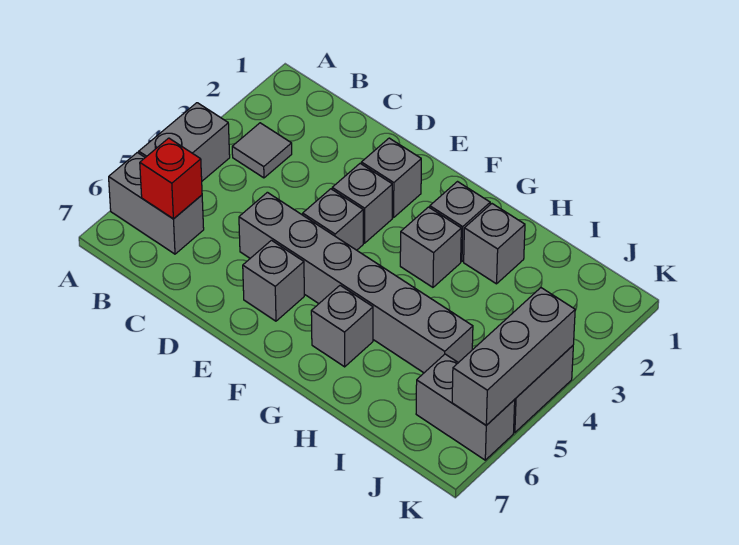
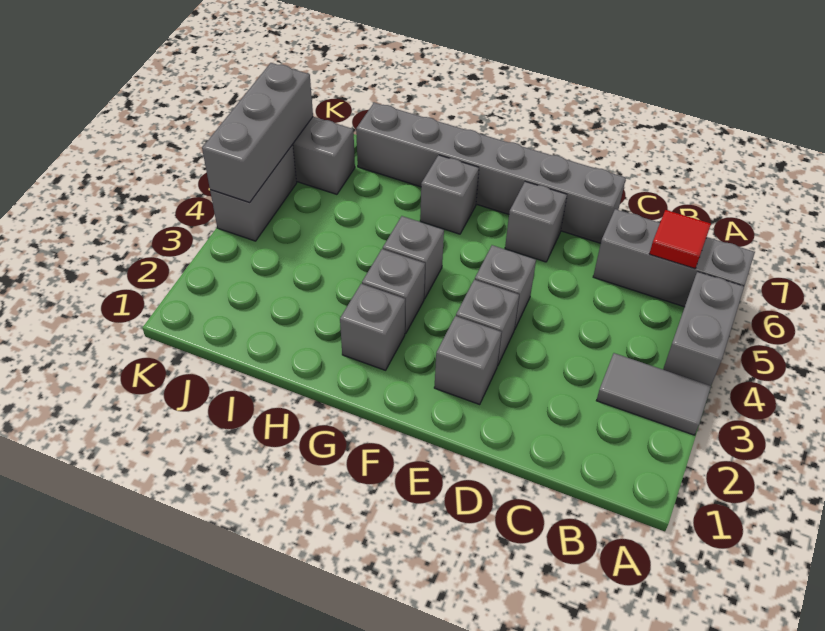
grey brick A6:B6 level 1 -> grey brick A6:C6 level 1
grey tile B3 level 1 -> grey tile A3:B3 level 1
red brick B6 level 2 -> red tile B6 level 2
grey brick D5:I5 level 1 -> grey brick D7:I7 level 1
grey brick H2 level 1 -> grey brick G4 level 1

